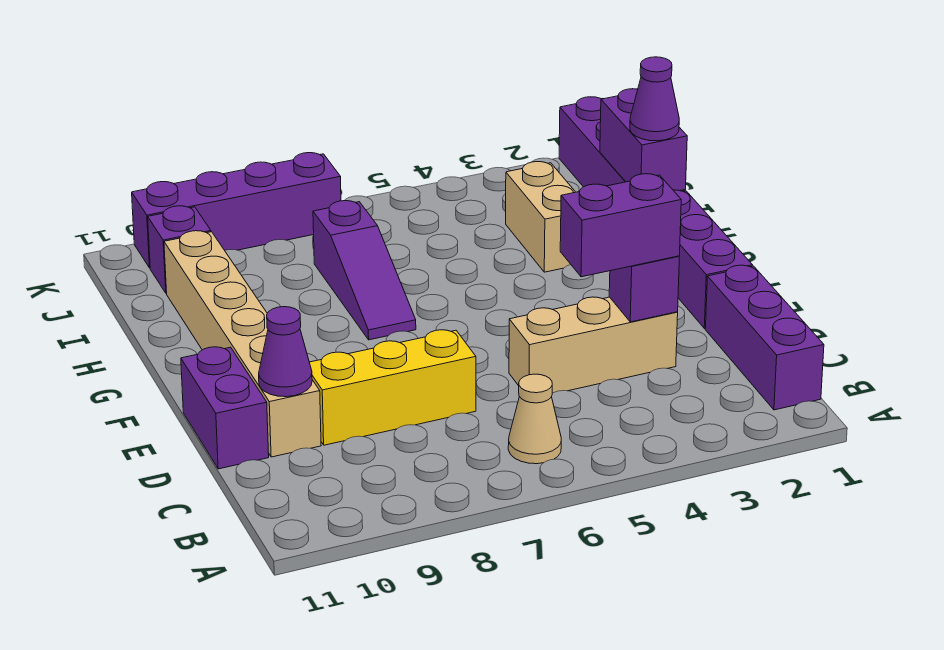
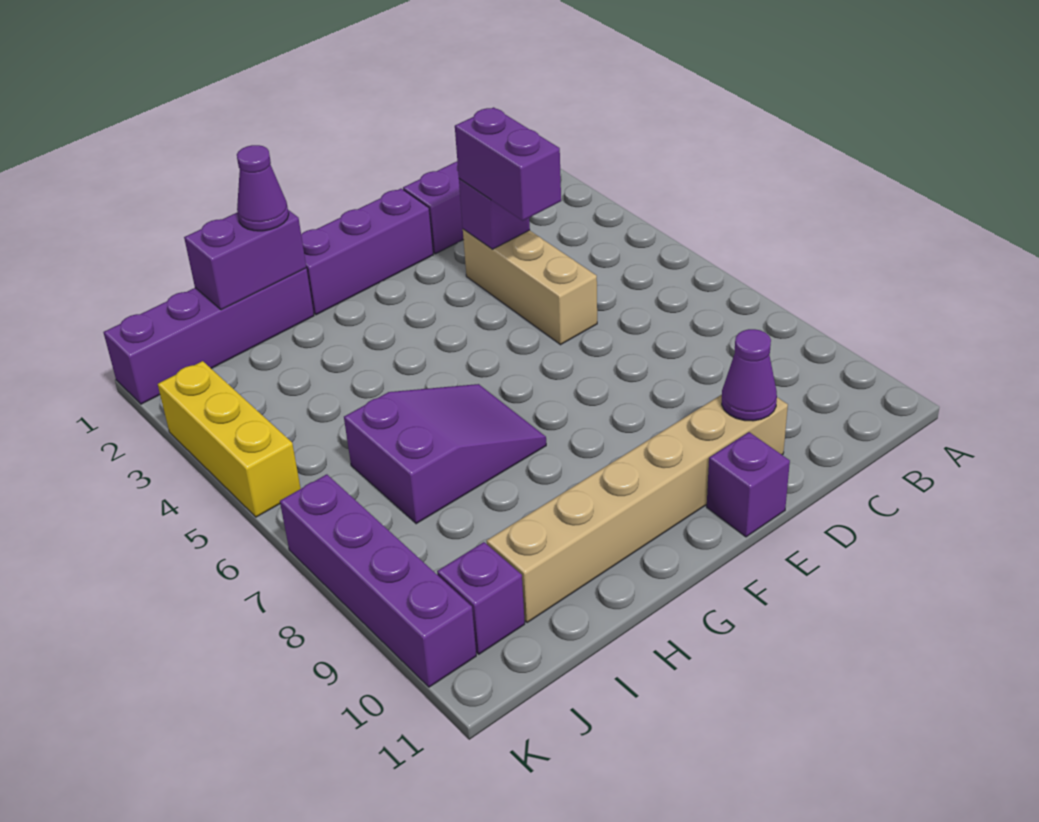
tan cone B6 level 1 -> none
yellow brick D7:D9 level 1 -> yellow brick K3:K5 level 1
purple brick D11:E11 level 1 -> purple brick E11 level 1
purple slope G7:I7 level 1 top I -> purple slope G6:I7 level 1 top I
tan brick H3:I3 level 1 -> none

